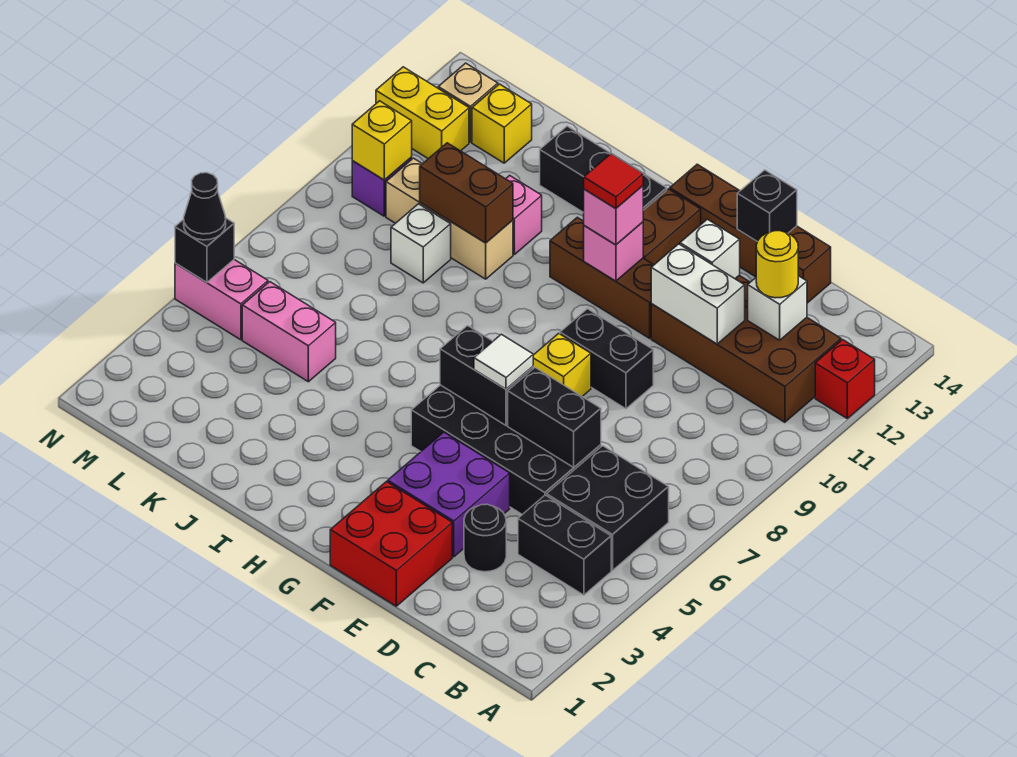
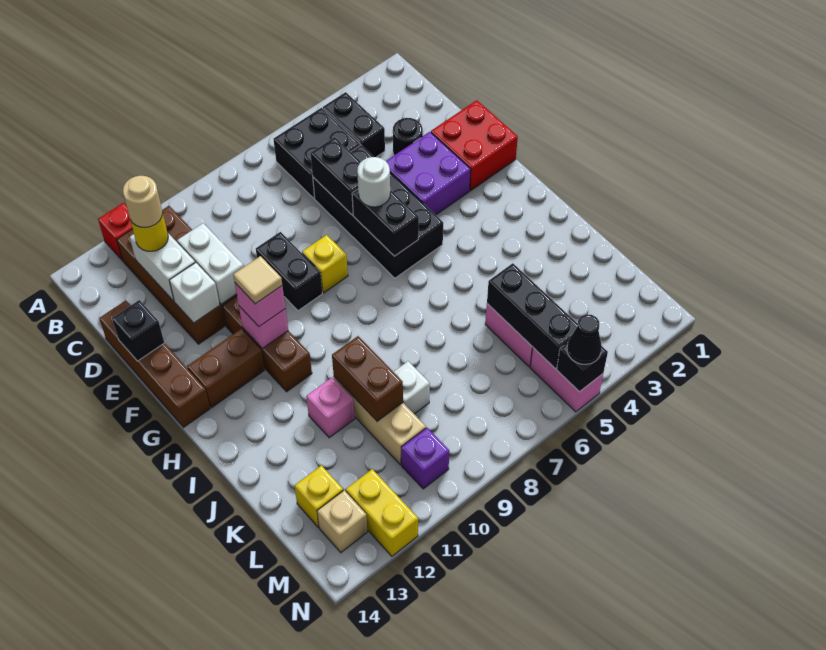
white brick C12 level 2 -> white brick C12:D12 level 2
none -> tan round brick C12 level 4
white tile F6 level 3 -> white round brick F6 level 3
red tile G11 level 4 -> tan tile G11 level 4
black brick H13:J13 level 1 -> black brick K5:M5 level 2
yellow brick M10 level 2 -> none

